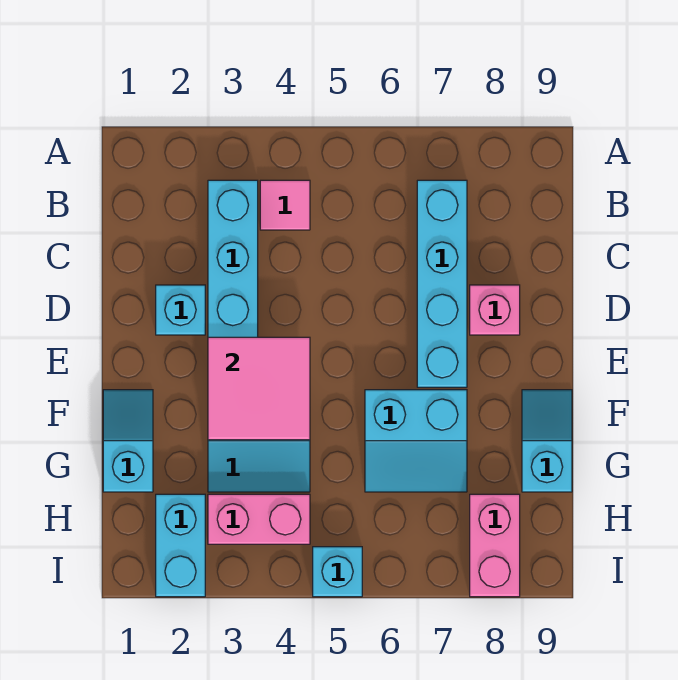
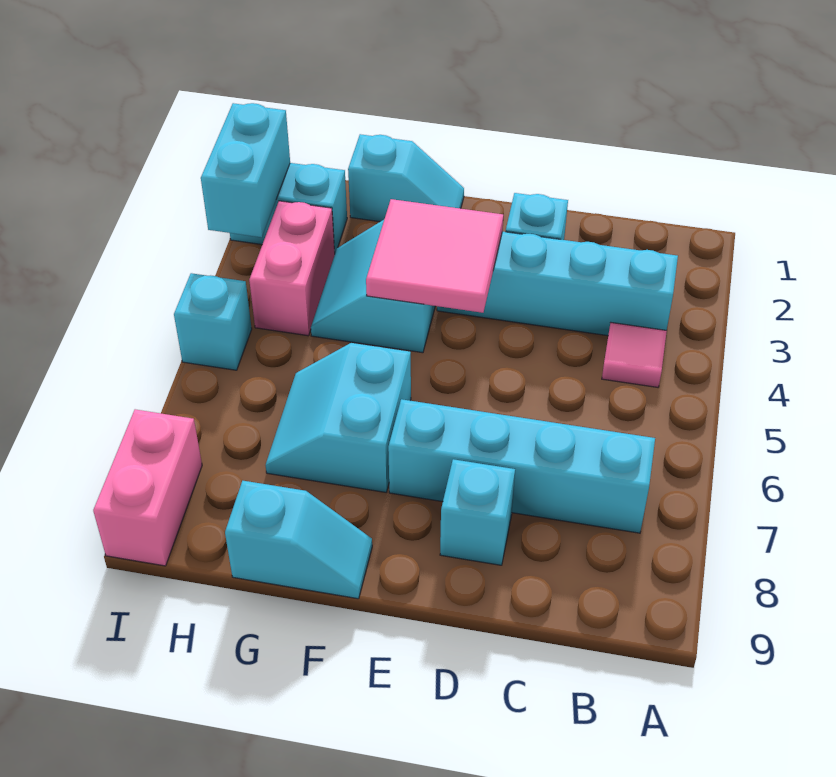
pink brick D8 level 1 -> cyan brick D8 level 1
pink brick H8:I8 level 1 -> pink brick I8:I9 level 1
none -> cyan brick I2:I3 level 2

